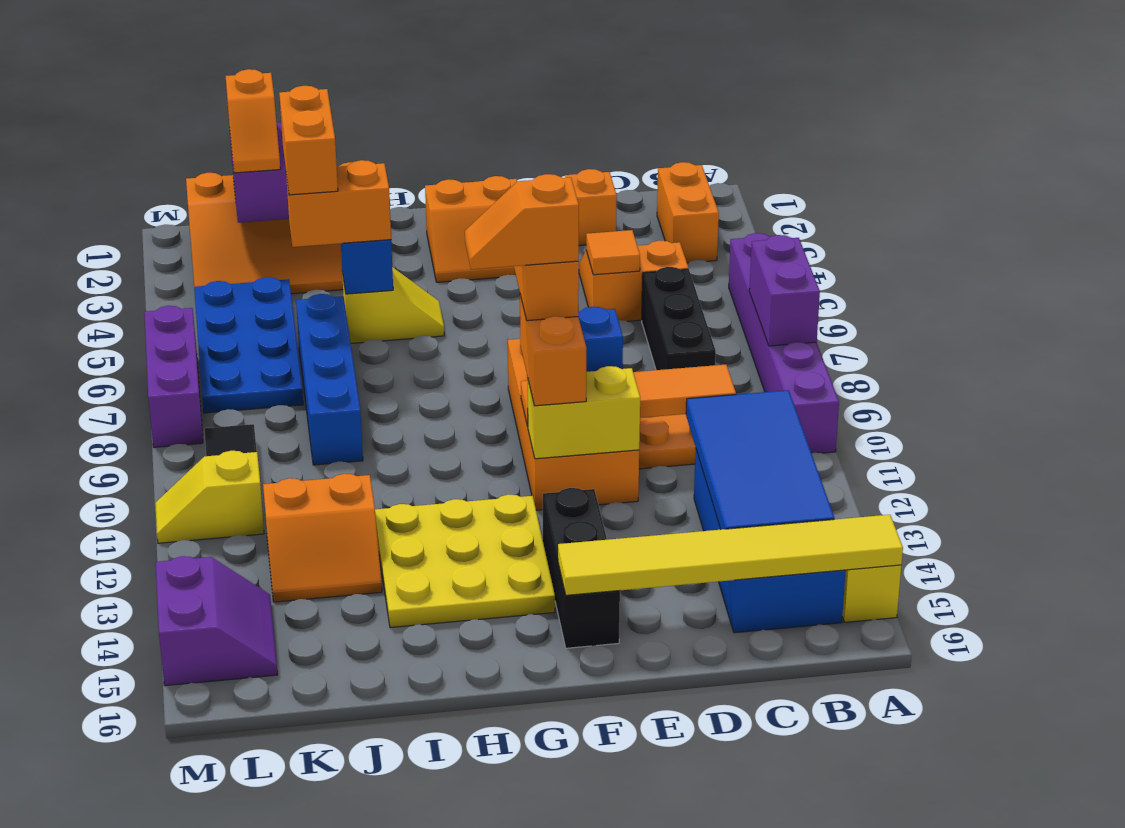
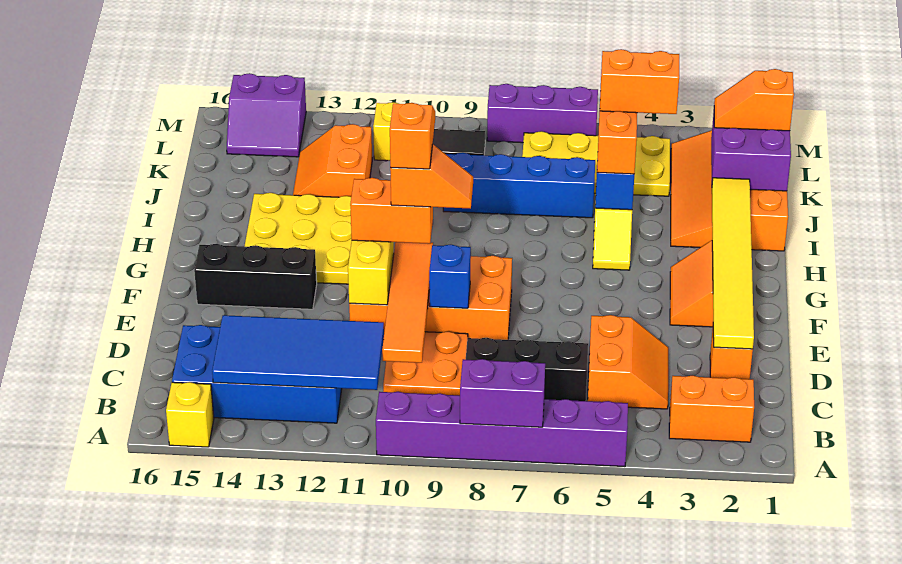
yellow tile A15:F15 level 2 -> yellow tile D2:I2 level 2
orange tile D5 level 2 -> none
blue plate K4:L7 level 1 -> yellow plate K4:L7 level 1

